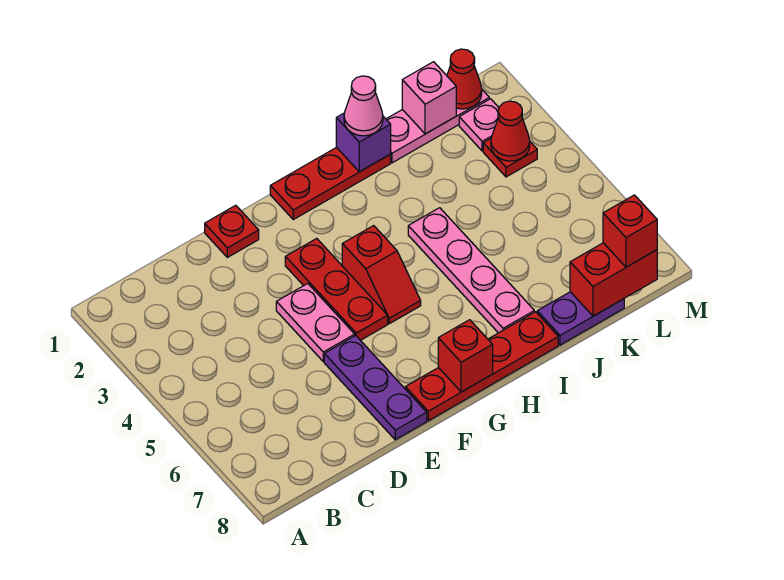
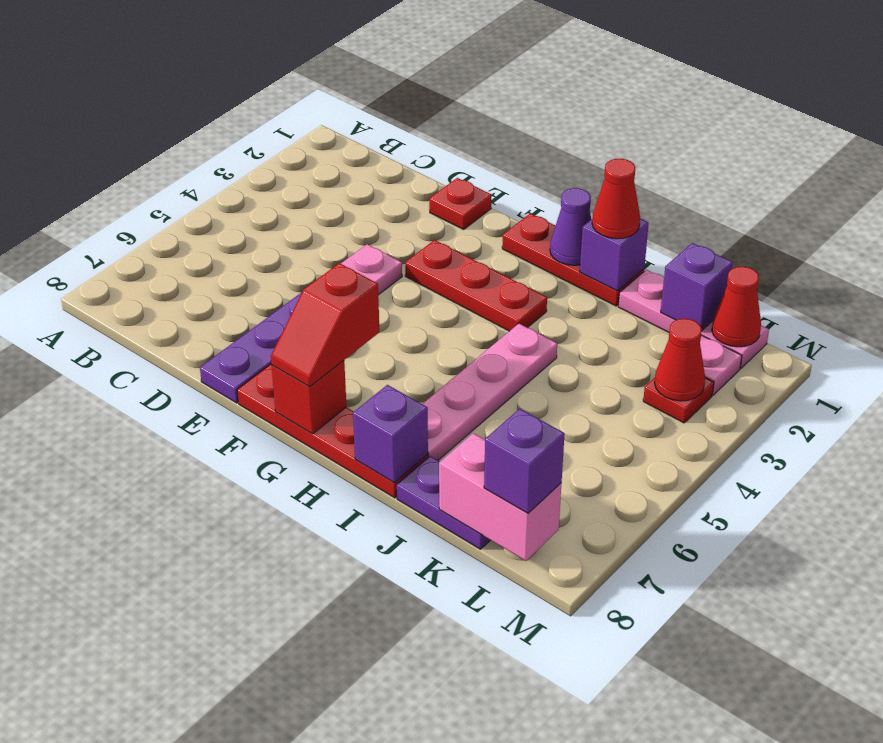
red plate F3:F5 level 1 -> red plate F3:H3 level 1
red slope G4:G5 level 1 top 4 -> red slope G7:G8 level 3 top 7
none -> purple cone H1 level 2
pink cone I1 level 3 -> red cone I1 level 3
none -> purple brick I8 level 2
pink brick K1 level 2 -> purple brick K1 level 2
red brick K8:L8 level 2 -> pink brick K8:L8 level 2
red brick L8 level 3 -> purple brick L8 level 3

